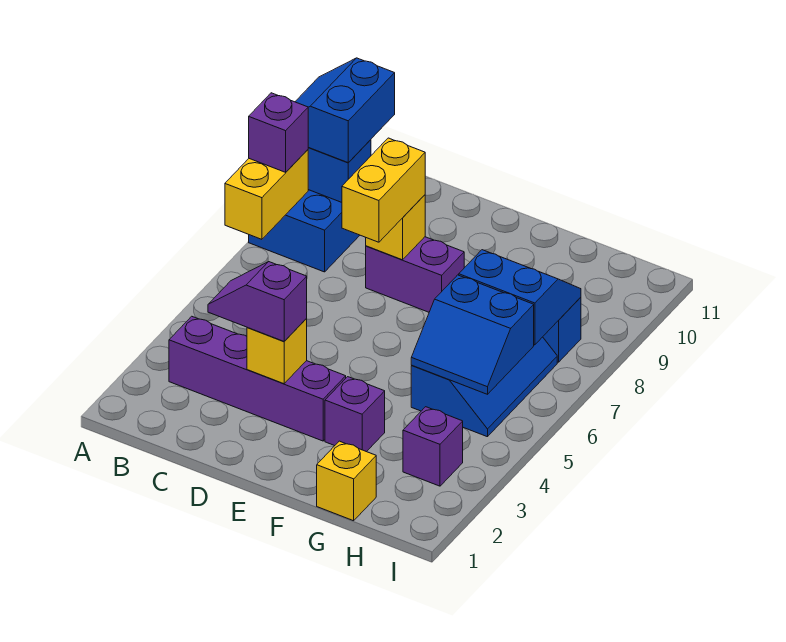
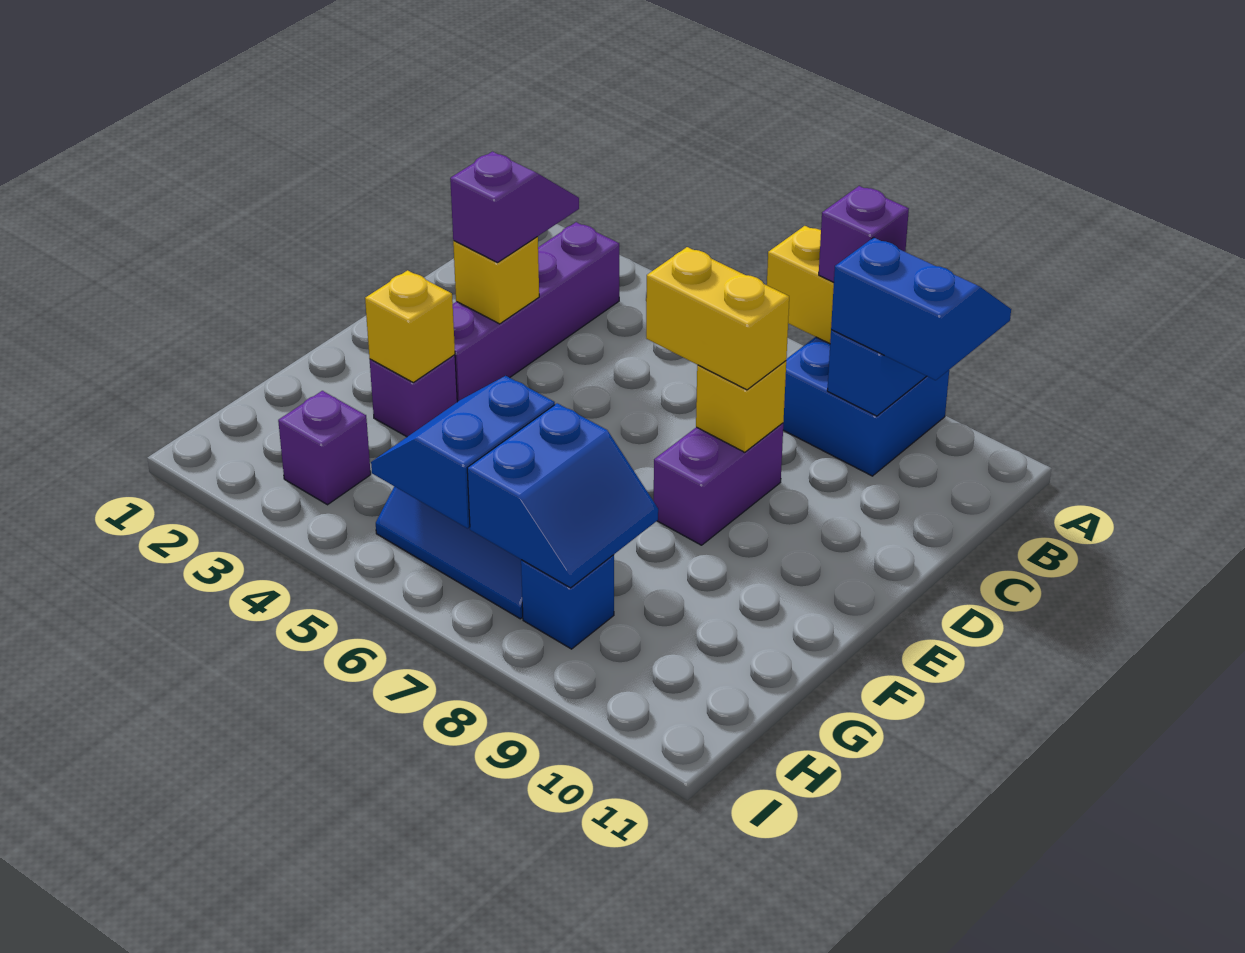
yellow brick G1 level 1 -> yellow brick F3 level 2

